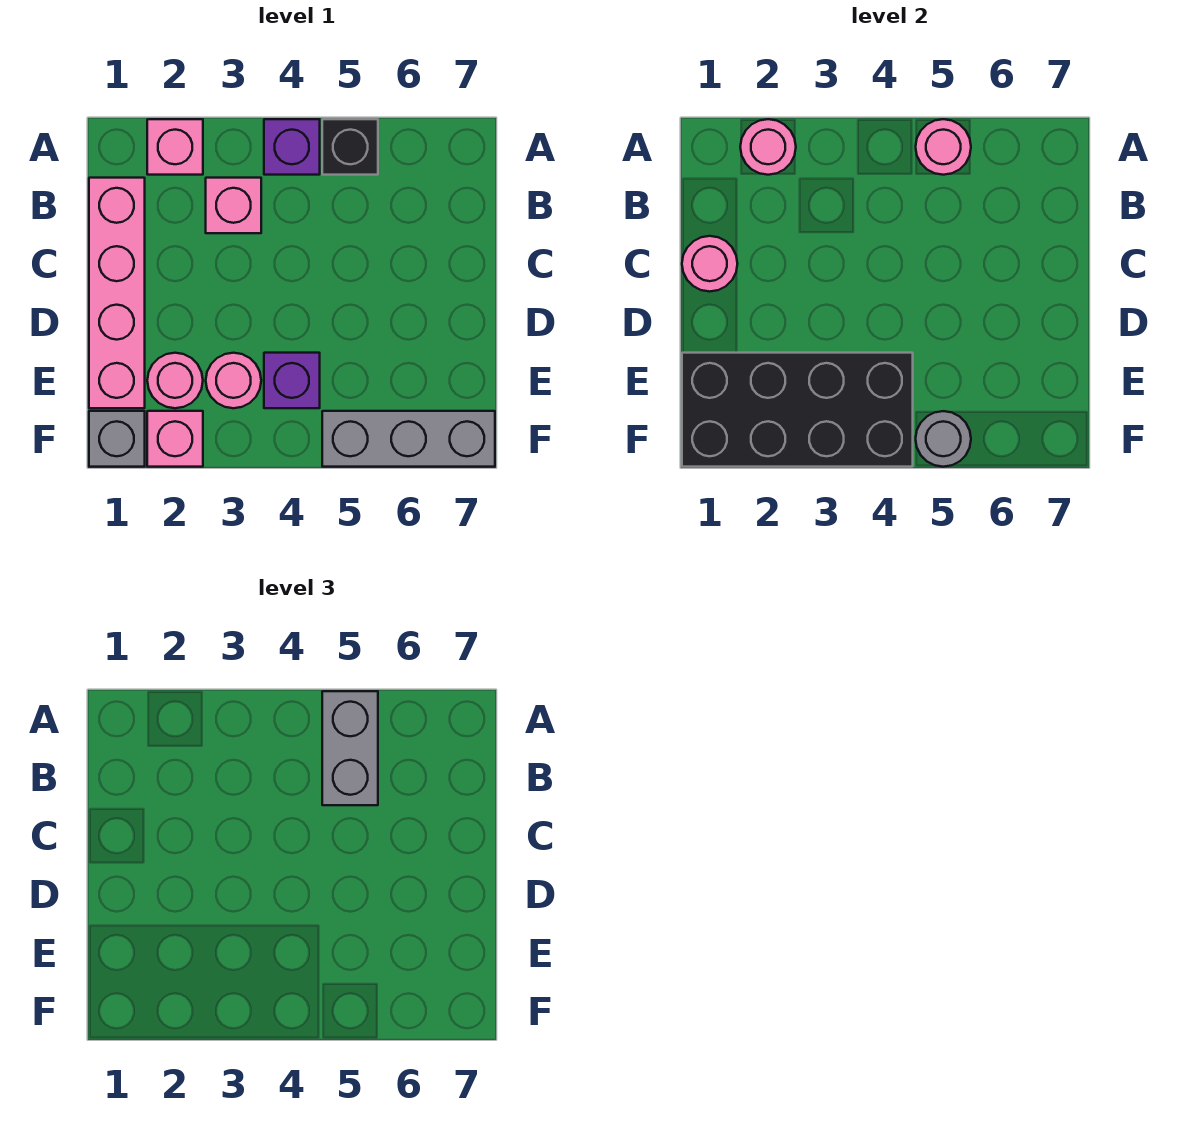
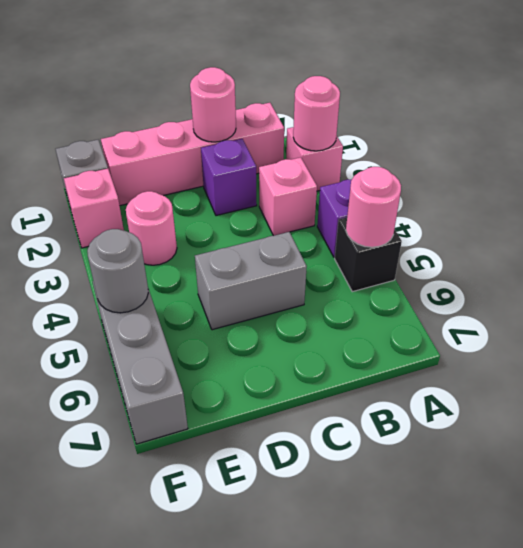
grey brick A5:B5 level 3 -> grey brick C5:D5 level 1
black brick E1:F4 level 2 -> none
pink round brick E2 level 1 -> none
purple brick E4 level 1 -> purple brick C2 level 1

